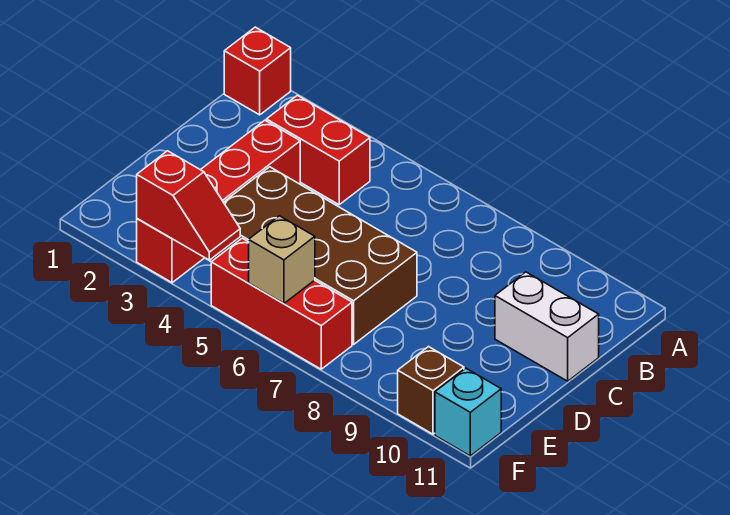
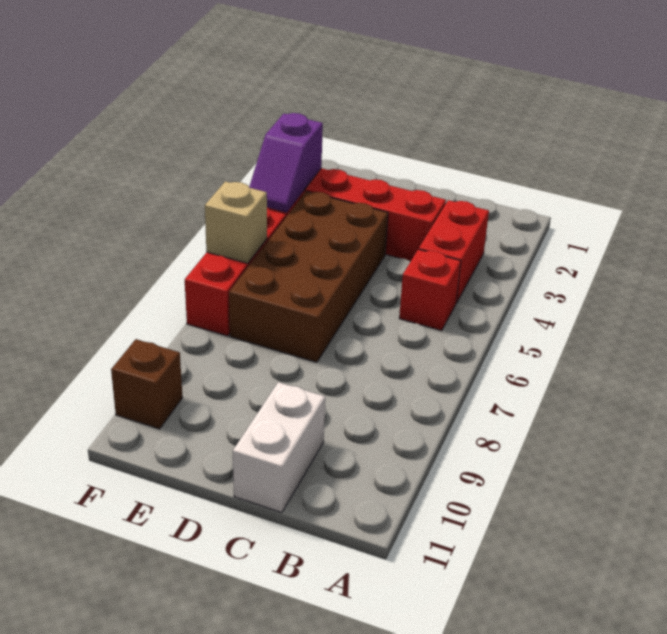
red brick A1 level 1 -> red brick B5 level 1
red slope F3:F4 level 2 top 3 -> purple slope F3:F4 level 2 top 3
cyan brick F11 level 1 -> none

